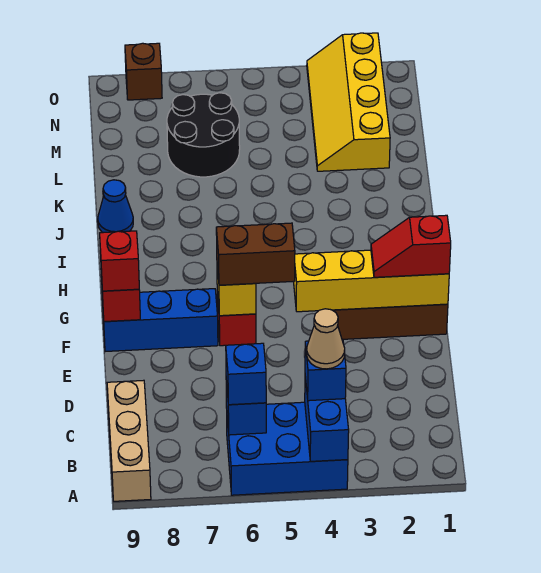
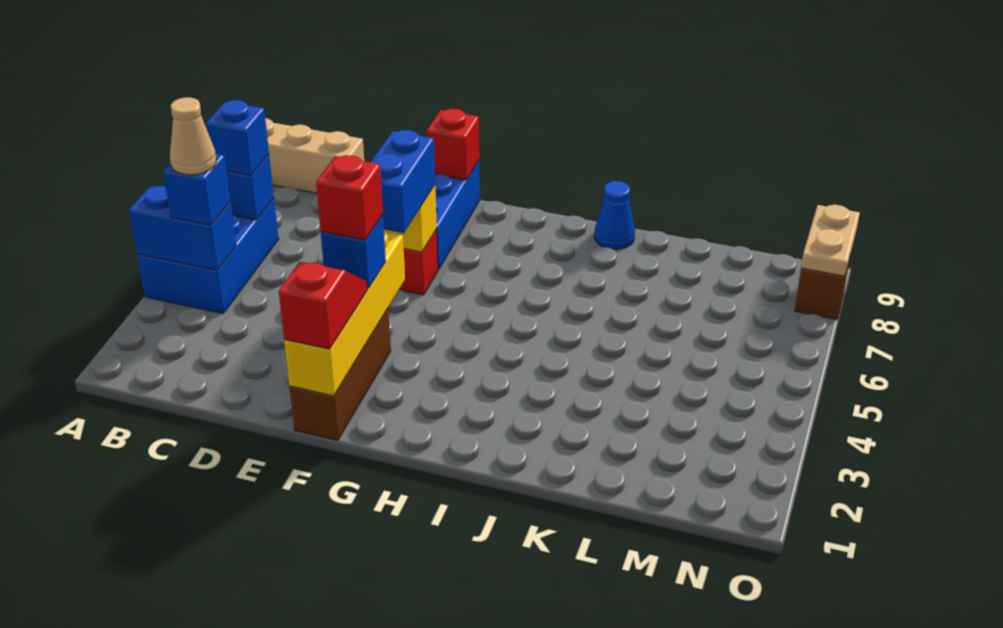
none -> blue brick F3 level 3
brown brick F5:F6 level 3 -> blue brick F5:F6 level 3
red brick F9 level 3 -> red brick F3 level 4
yellow slope L2:O3 level 1 top 2 -> none
black round brick L6:M7 level 1 -> none
none -> tan plate O8:O9 level 2

